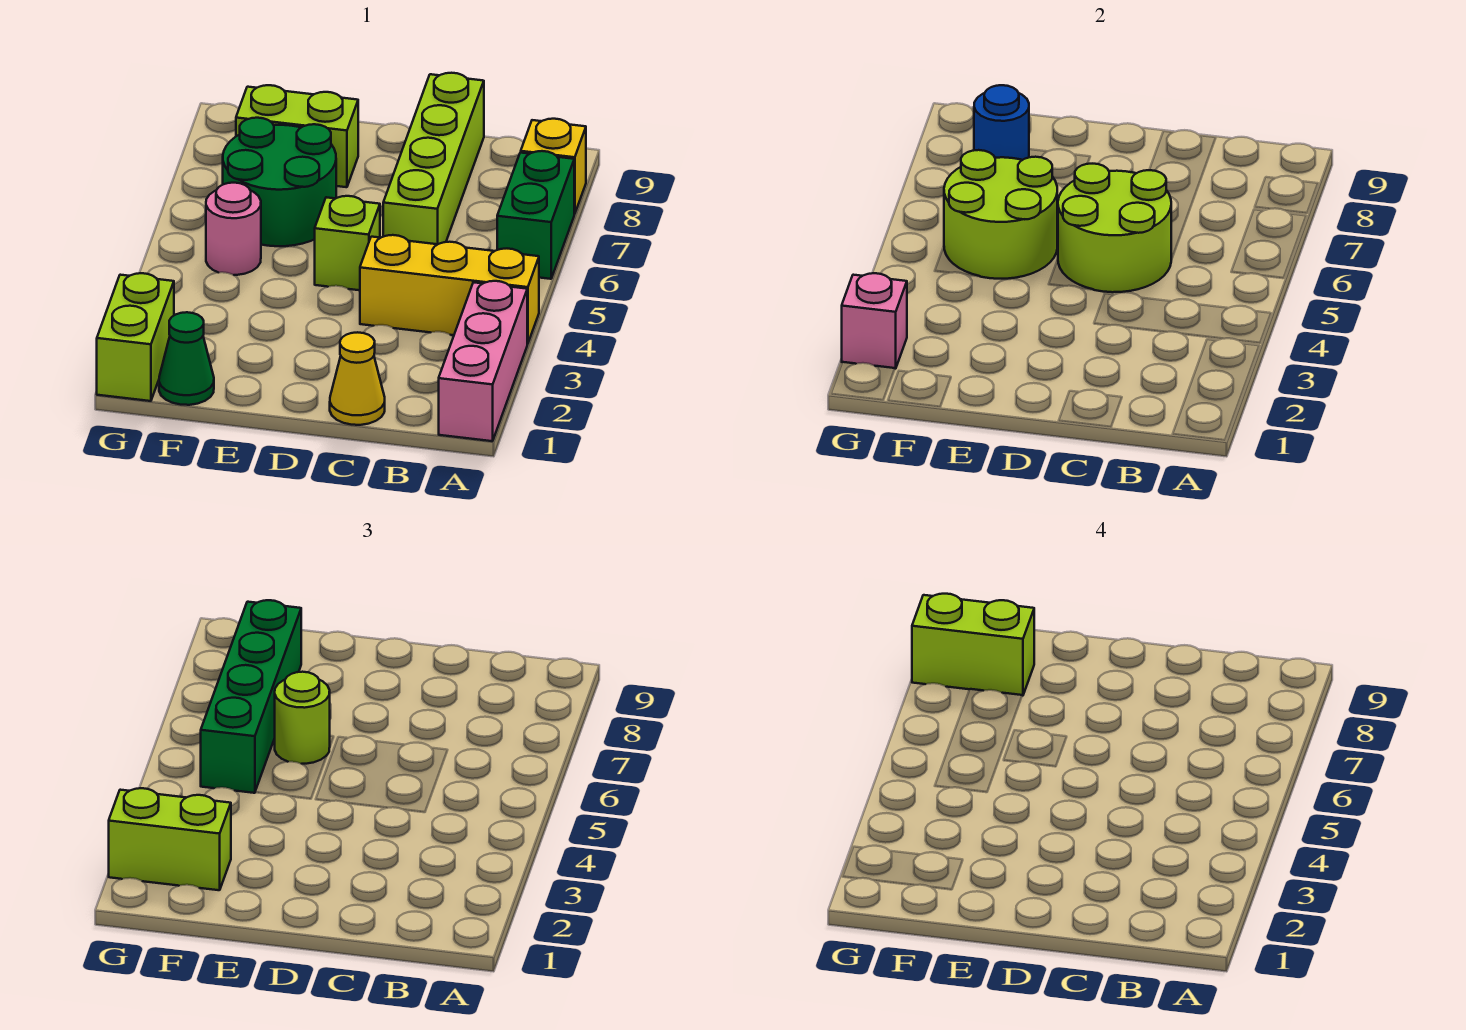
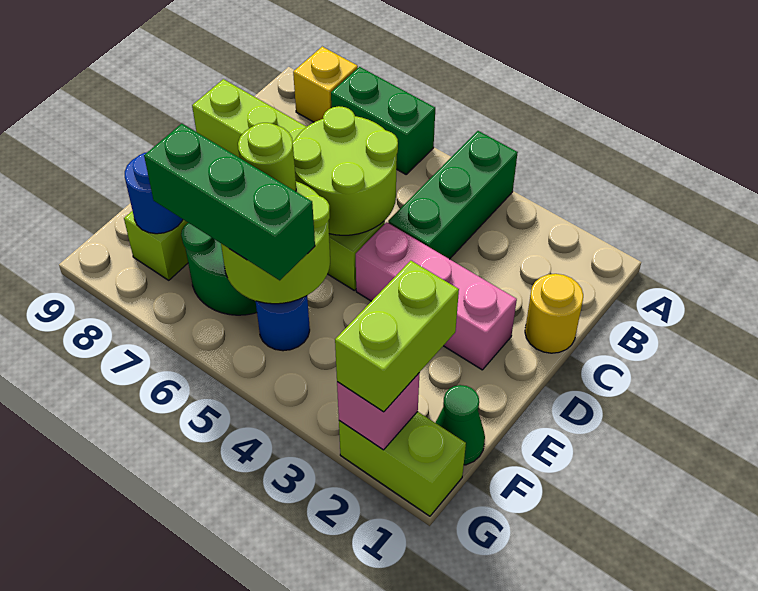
pink brick A1:A3 level 1 -> pink brick D2:D4 level 1
yellow brick A4:C4 level 1 -> green brick A4:C4 level 1
yellow cone C1 level 1 -> yellow round brick C1 level 1
pink round brick F5 level 1 -> blue round brick F5 level 1
green brick F5:F8 level 3 -> green brick F5:F7 level 3
lime brick F8:G8 level 4 -> none

